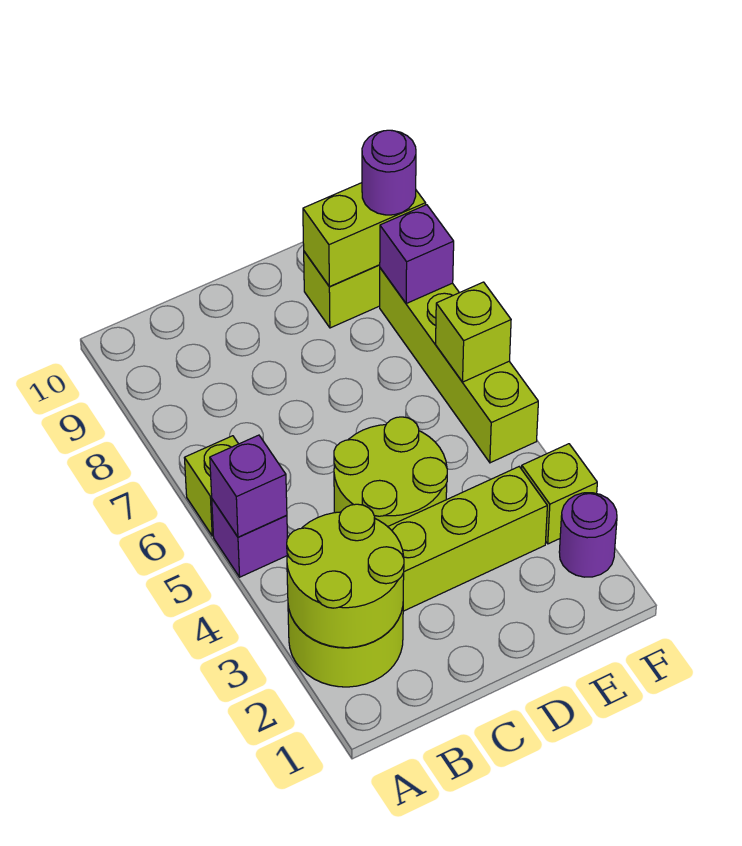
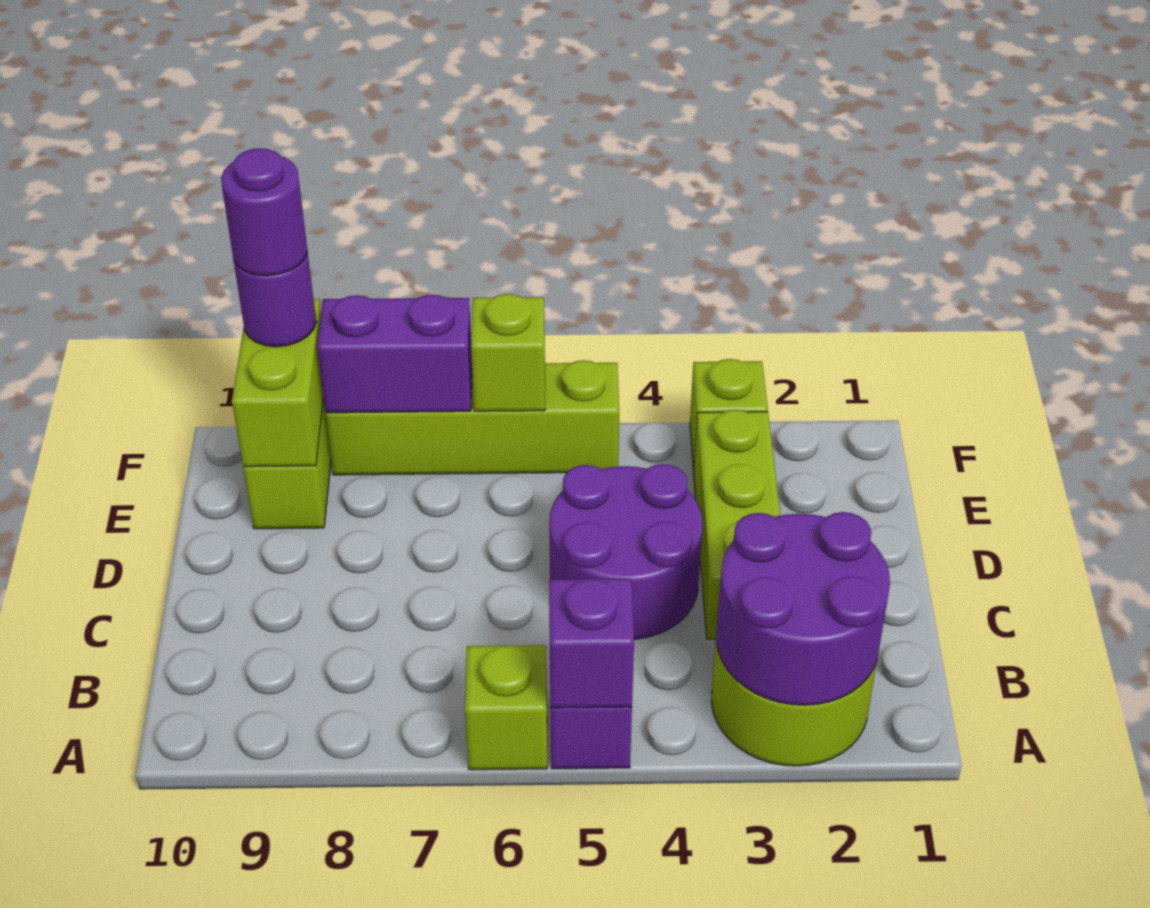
lime round brick A2:B3 level 2 -> purple round brick A2:B3 level 2
lime round brick C4:D5 level 1 -> purple round brick C4:D5 level 1
purple round brick F2 level 1 -> purple round brick F9 level 4
purple brick F8 level 2 -> purple brick F7:F8 level 2

